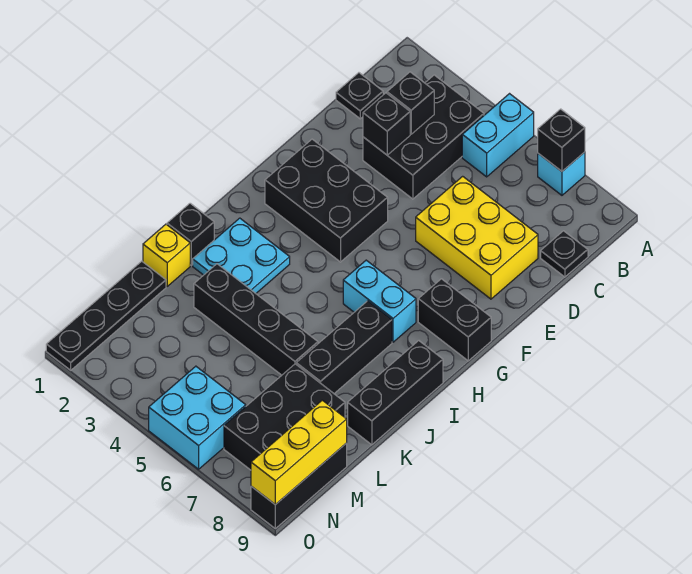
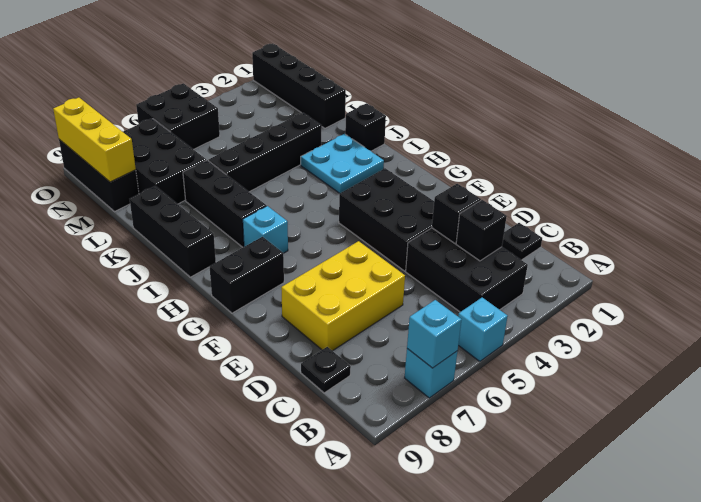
cyan brick A5:B5 level 1 -> cyan brick A5 level 1
black brick A7 level 2 -> cyan brick A7 level 2
black brick F2:G4 level 1 -> black brick E3:G4 level 1
cyan brick H6:H7 level 1 -> cyan brick H7 level 1
yellow brick K1 level 1 -> none
black plate L1:O1 level 1 -> black brick L1:O1 level 1
cyan brick N5:O6 level 1 -> black brick N5:O6 level 1

